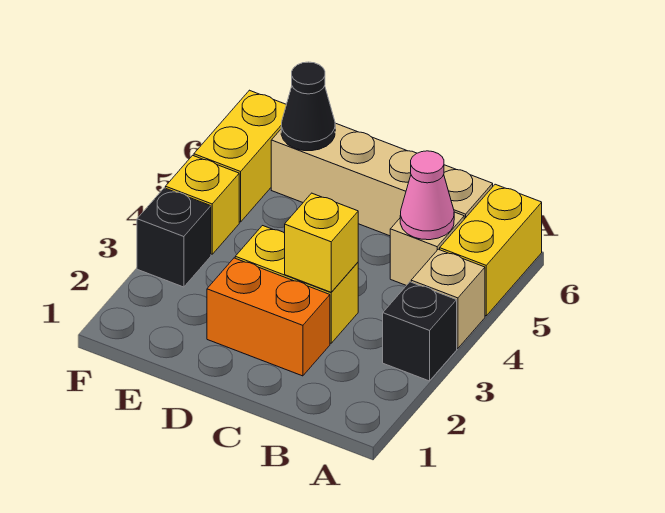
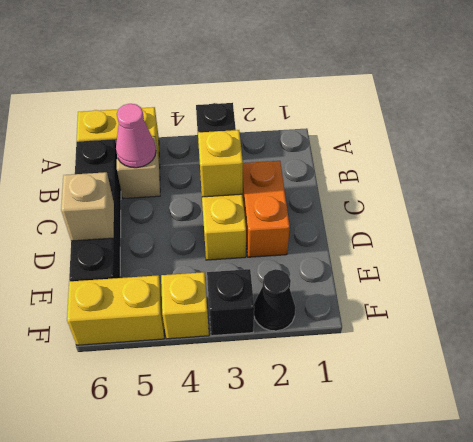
tan brick A4 level 1 -> tan brick D6 level 2
tan brick B6:E6 level 1 -> black brick B6:E6 level 1
black cone E6 level 2 -> black cone F2 level 1

